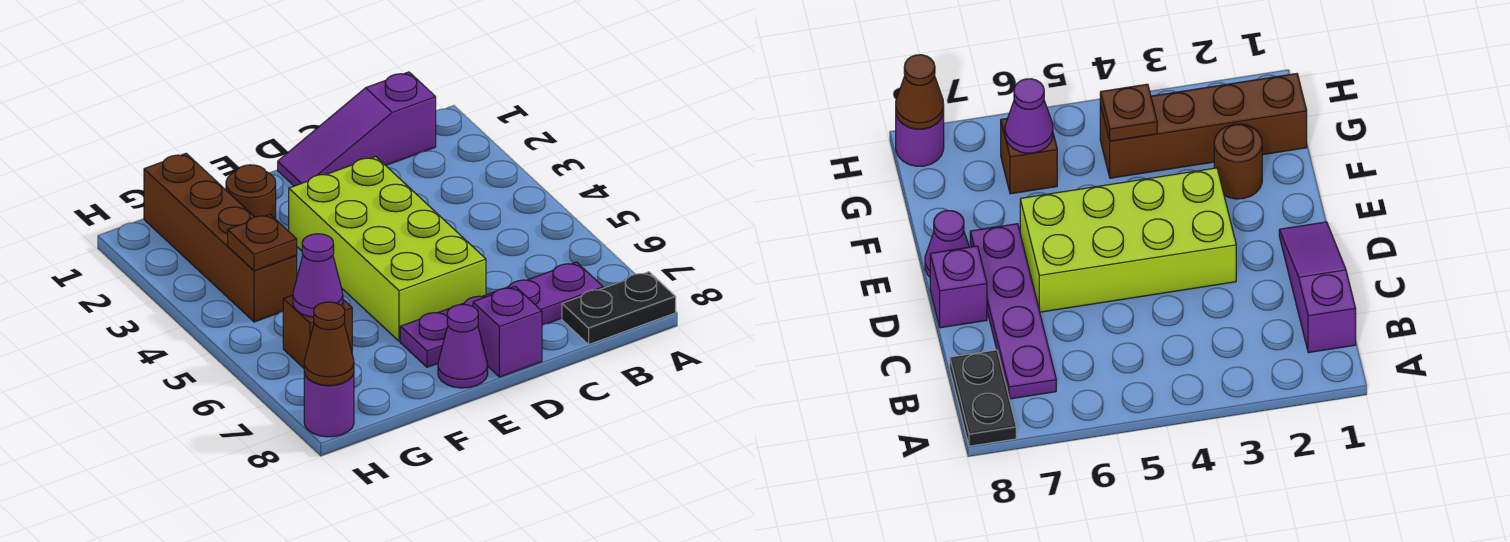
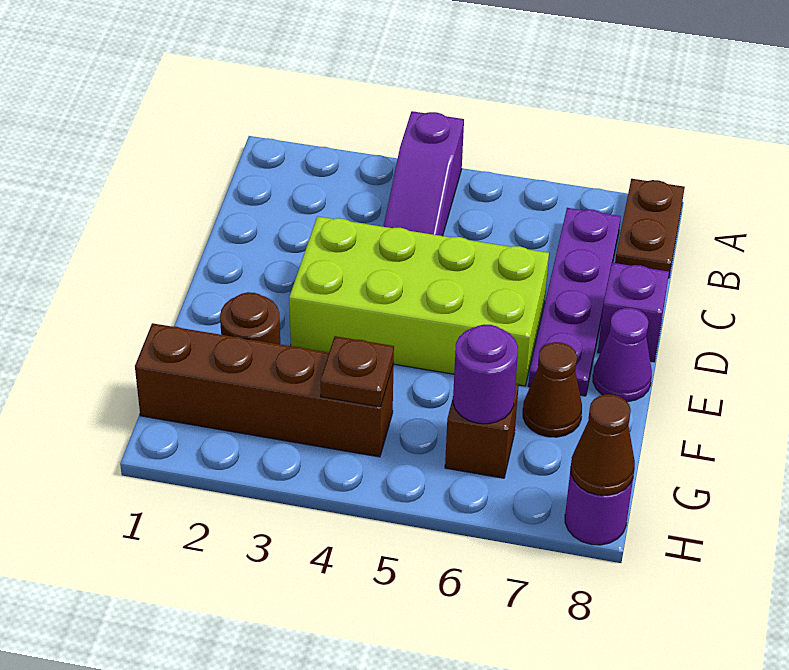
black plate A8:B8 level 1 -> brown plate A8:B8 level 1
purple slope B1:D1 level 1 top B -> purple slope A4:C4 level 1 top A
none -> brown cone F7 level 1
purple cone G6 level 2 -> purple round brick G6 level 2

